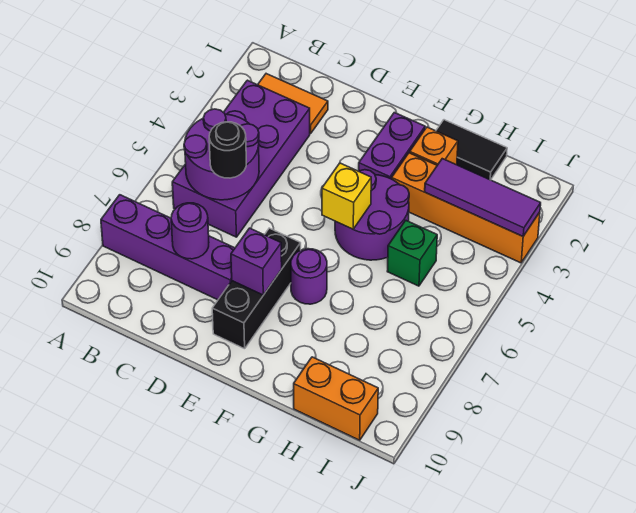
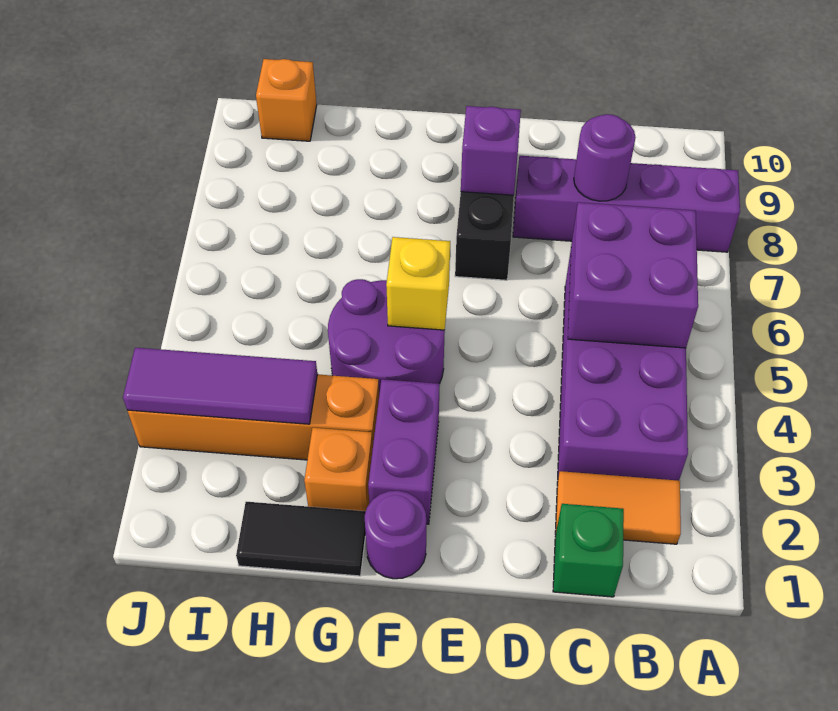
purple round brick B5:C6 level 2 -> purple brick B5:C6 level 2
black round brick C6 level 3 -> none
purple round brick F7 level 1 -> purple round brick F1 level 1
green brick H5 level 1 -> green brick C1 level 1
orange brick H10:I10 level 1 -> orange brick I10 level 1

